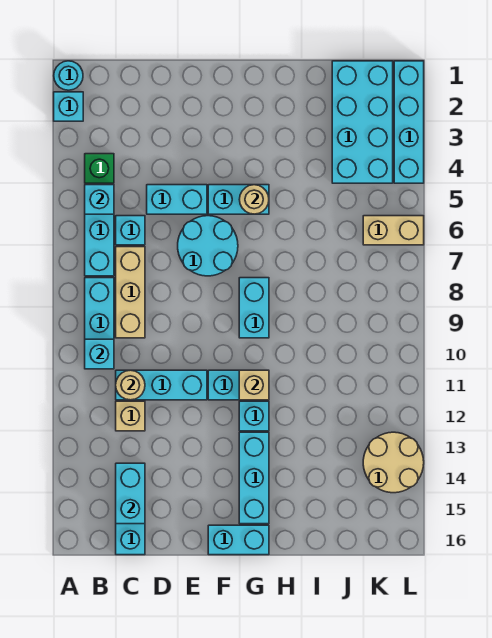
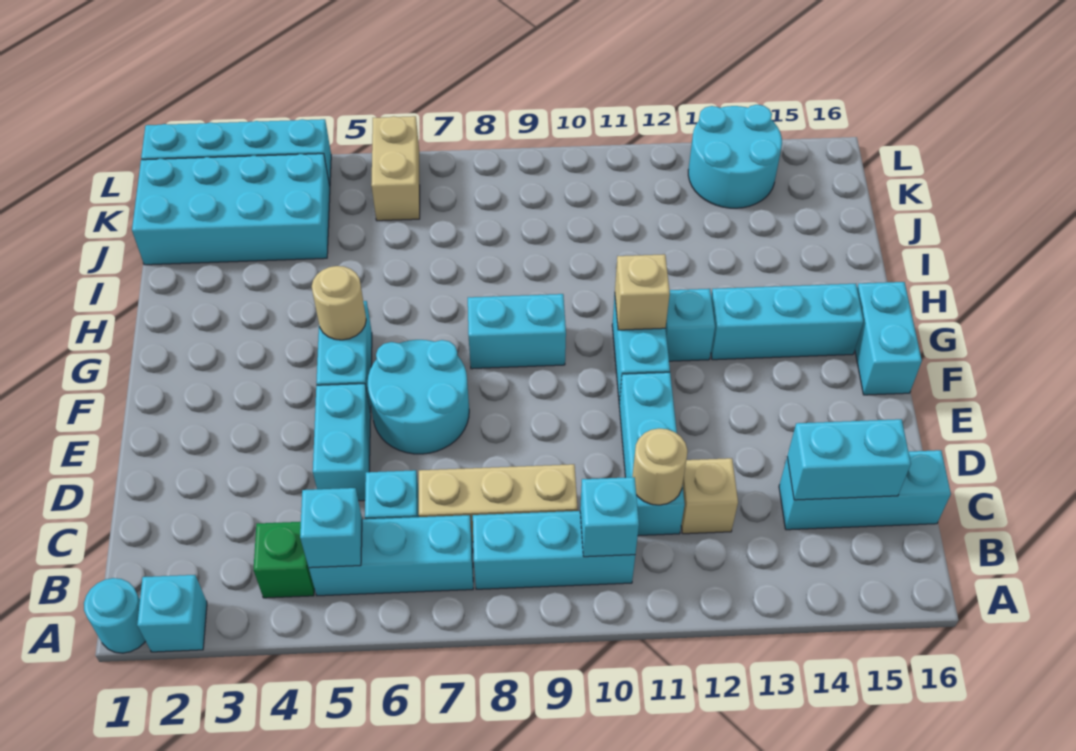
tan round brick K13:L14 level 1 -> cyan round brick K13:L14 level 1

